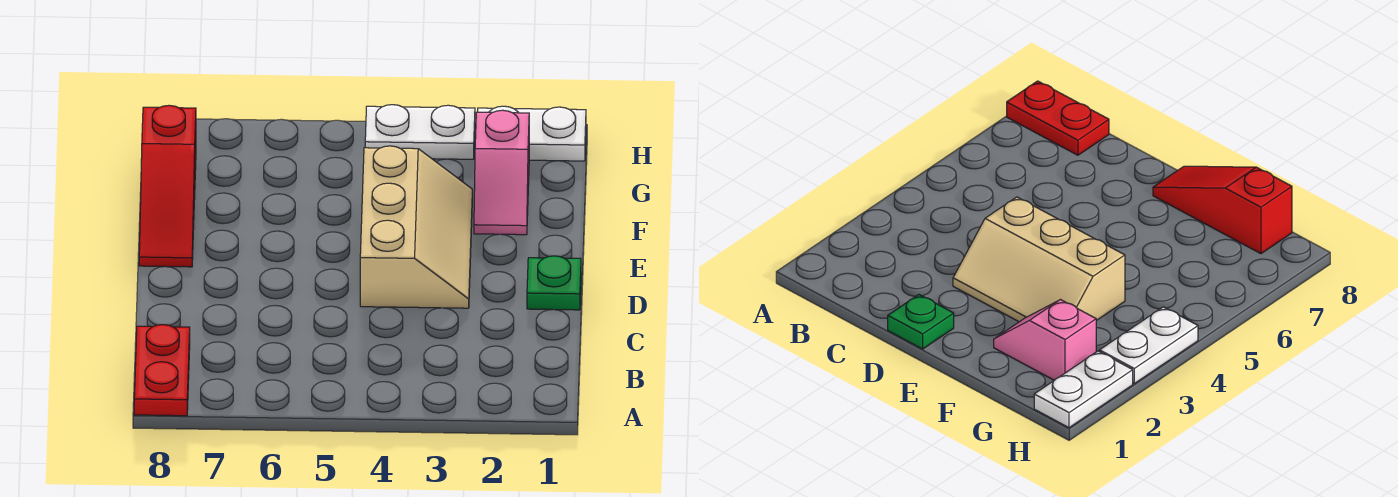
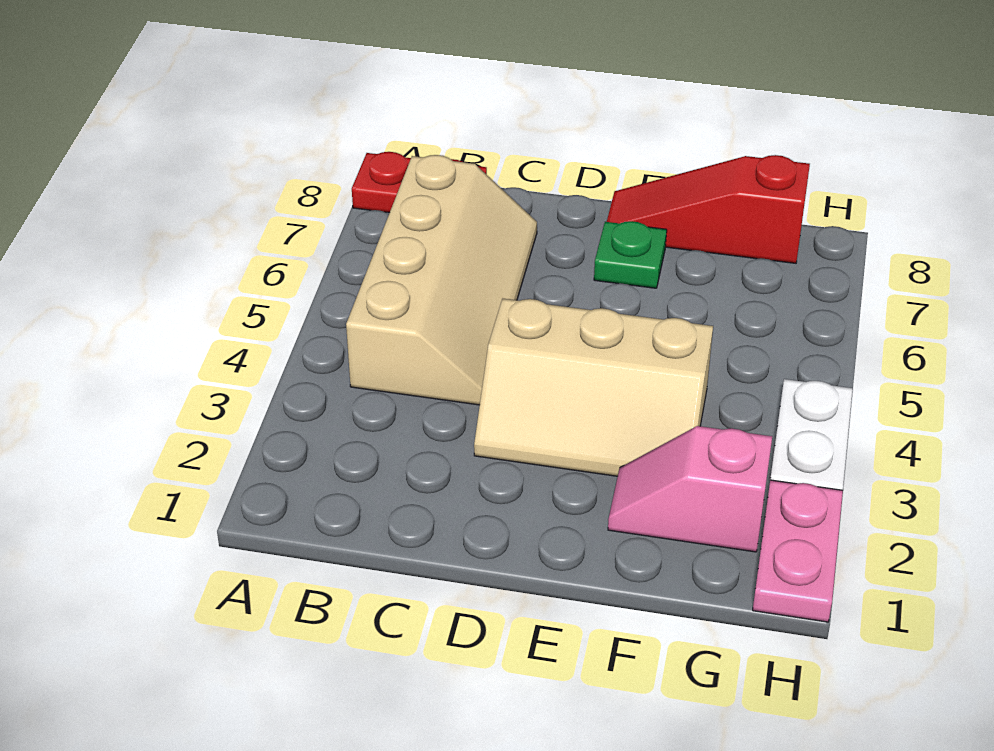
none -> tan slope B4:C7 level 1 top B
green plate D1 level 1 -> green plate E7 level 1
white plate H1:H2 level 1 -> pink plate H1:H2 level 1

